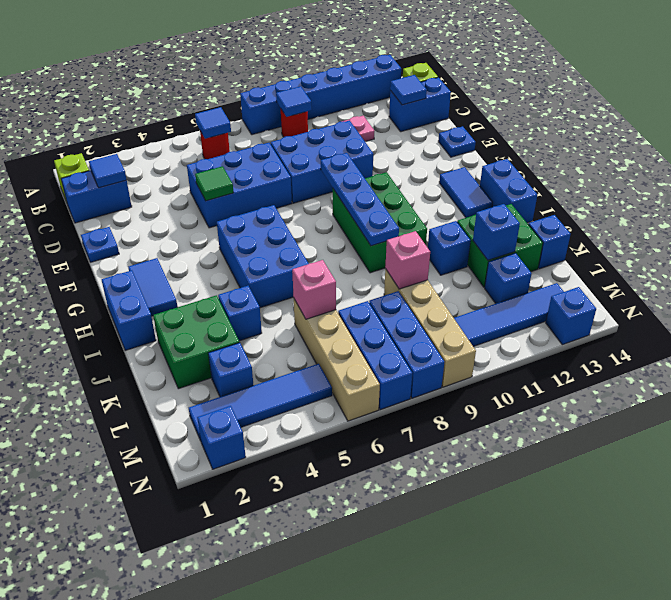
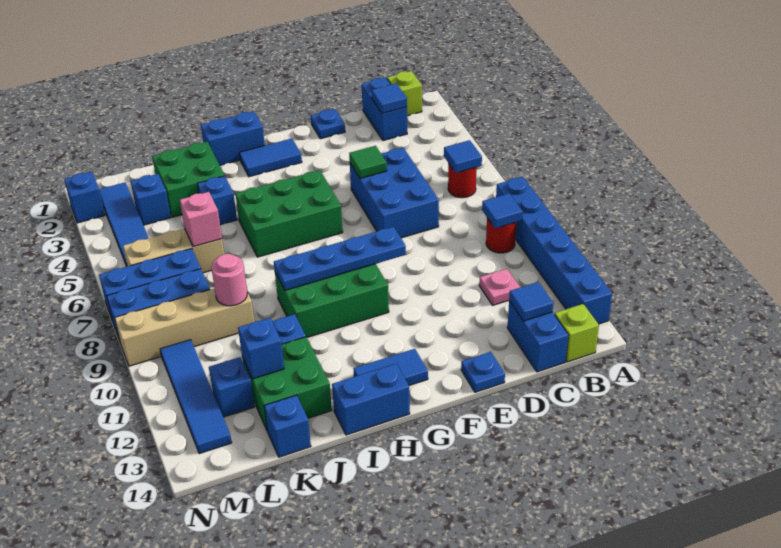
blue brick D8:E10 level 1 -> none
blue brick G5:I6 level 1 -> green brick G5:I6 level 1
tan brick K6:N6 level 1 -> tan brick K6:M6 level 1
pink brick K9 level 2 -> pink round brick K9 level 2
blue brick N13 level 1 -> none

